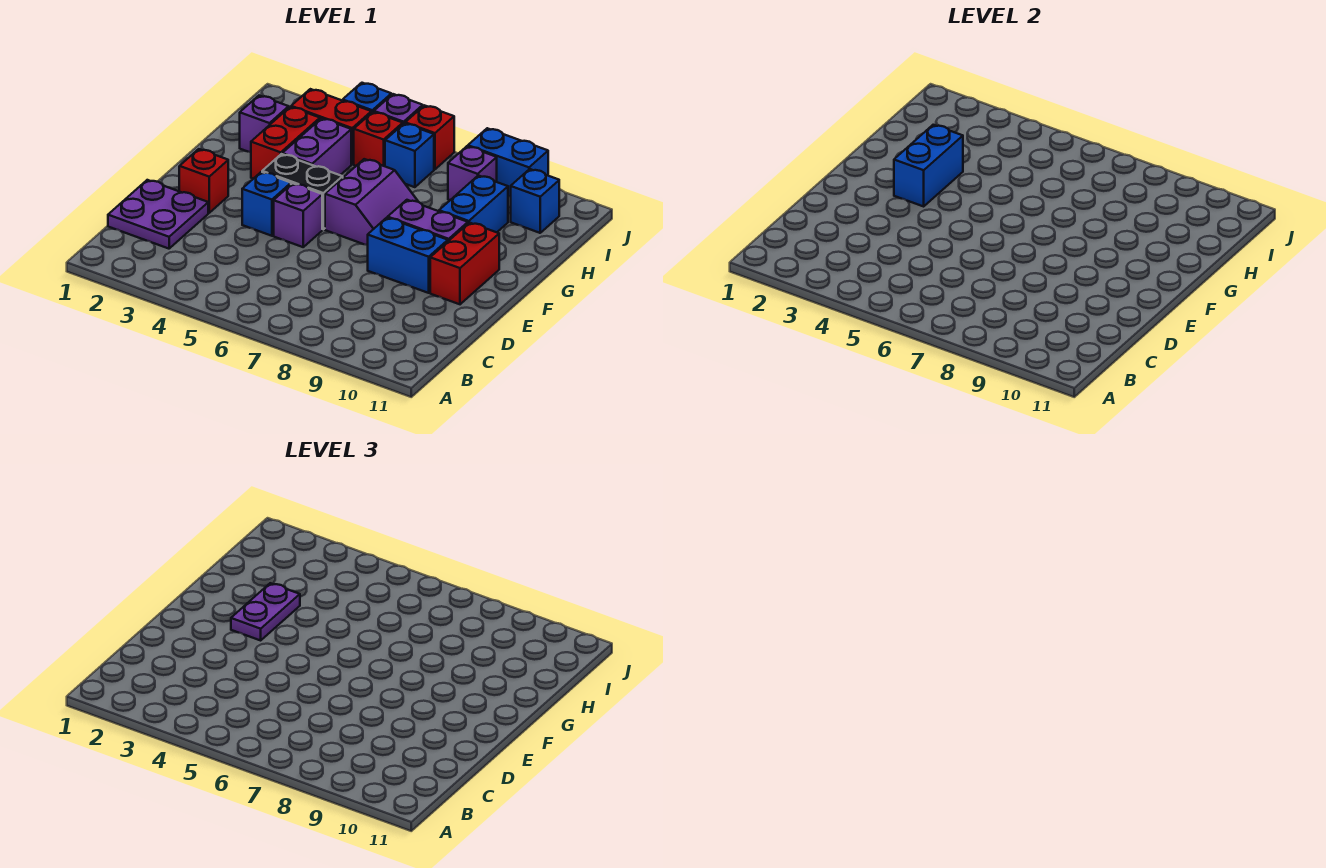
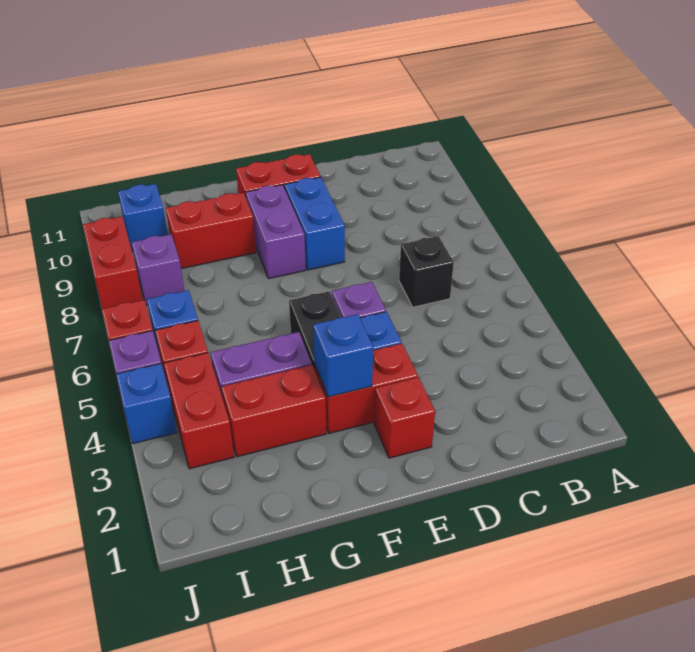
purple plate C1:D2 level 1 -> none
none -> black brick C6 level 1
none -> red brick E3:F3 level 1
blue brick F3:G3 level 2 -> blue brick F3 level 2
purple plate F3:G3 level 3 -> none
purple slope F6:G7 level 1 top 6 -> none
blue brick G9:H9 level 1 -> red brick G9:H9 level 1
purple brick H2 level 1 -> none
blue brick J8:J9 level 1 -> red brick J8:J9 level 1

